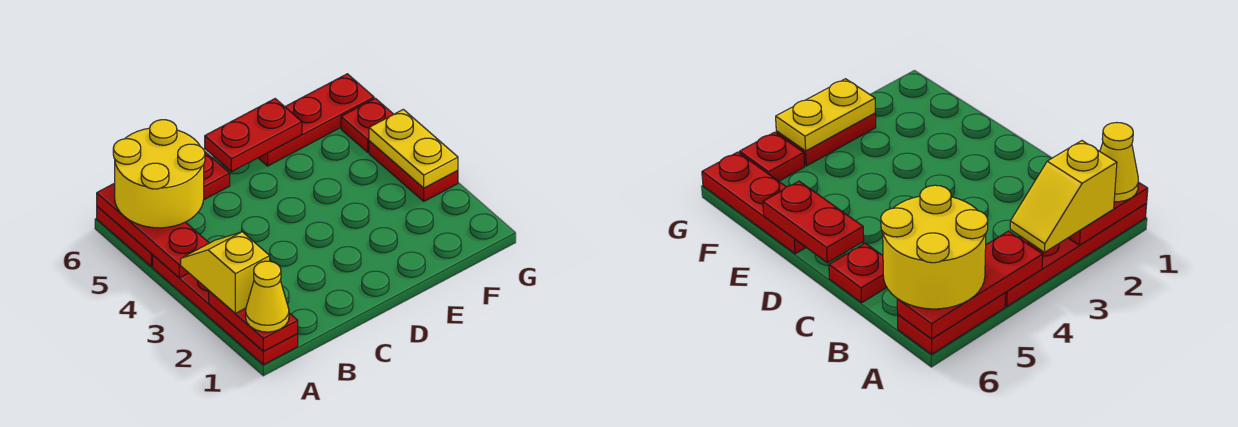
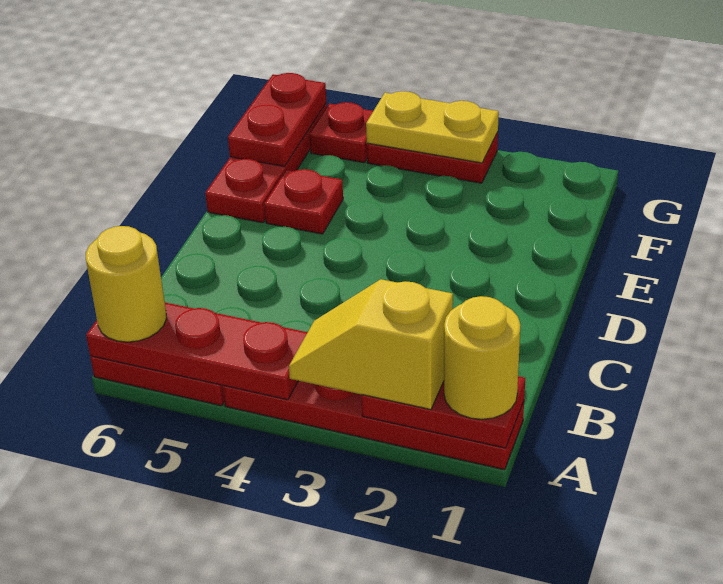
yellow cone A1 level 3 -> yellow round brick A1 level 3
yellow round brick A5:B6 level 3 -> yellow round brick A6 level 3
red plate C6 level 1 -> red plate E5 level 1
red plate D6:E6 level 2 -> red plate F6:G6 level 2

